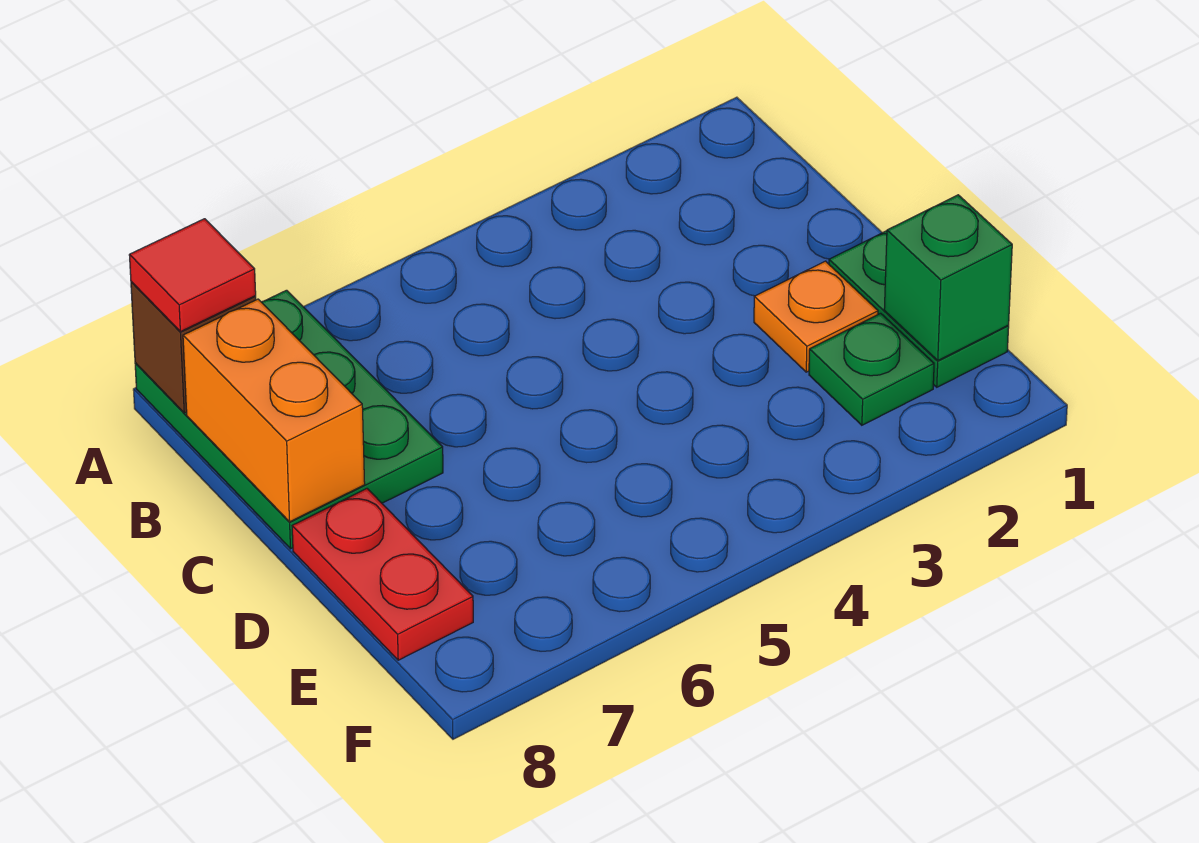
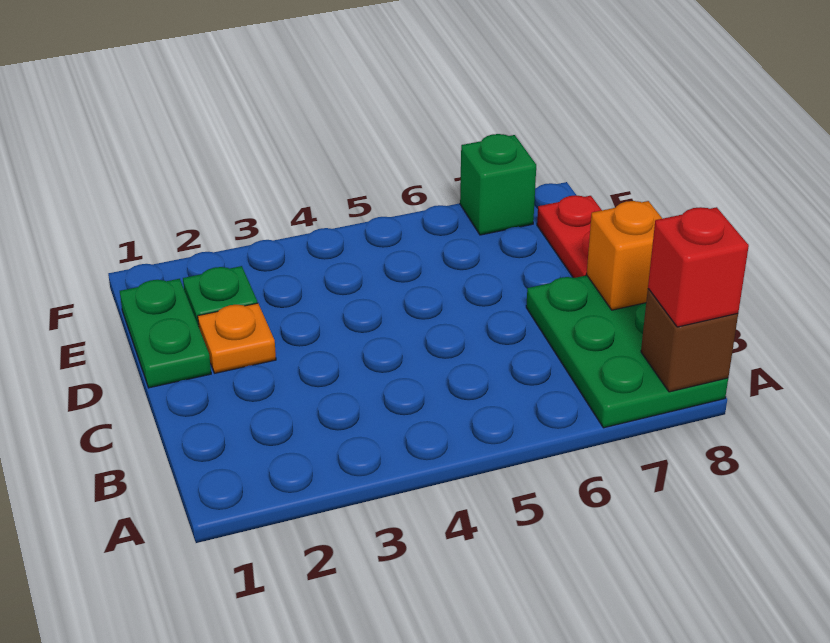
red tile A8 level 3 -> red brick A8 level 3
orange brick B8:C8 level 2 -> orange brick C8 level 2
green brick E1 level 2 -> green brick F7 level 1

